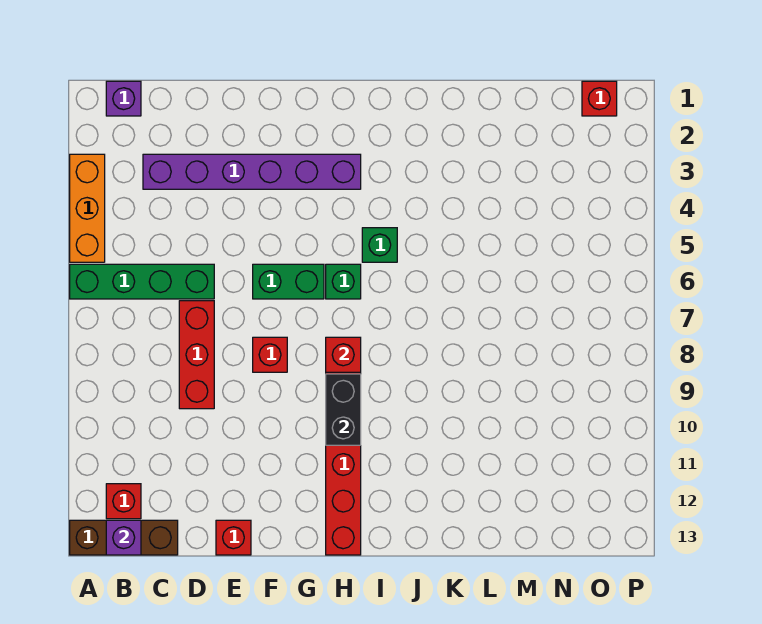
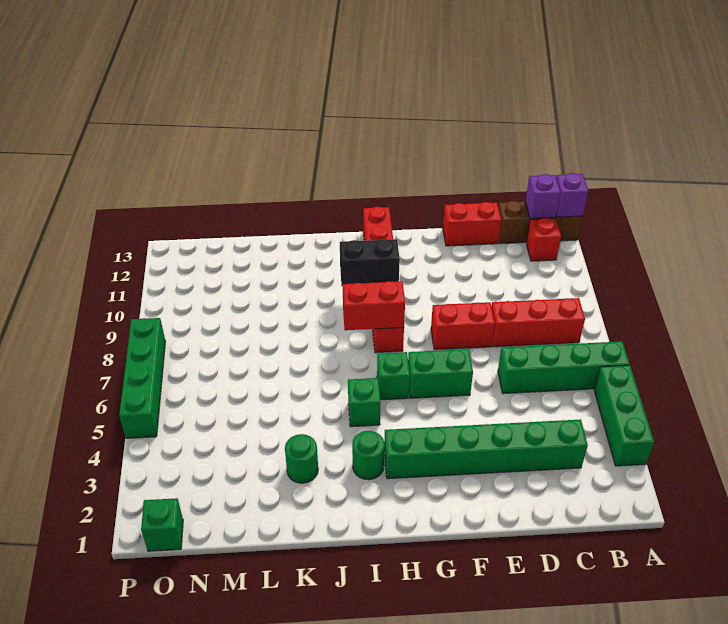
orange brick A3:A5 level 1 -> green brick A3:A5 level 1
purple brick B1 level 1 -> purple brick A13 level 2
purple brick C3:H3 level 1 -> green brick C3:H3 level 1
red brick D7:D9 level 1 -> red brick B8:D8 level 1
red brick E13 level 1 -> red brick D13:E13 level 1
red brick F8 level 1 -> red brick E8:F8 level 1
red brick H8 level 2 -> red brick H8:I8 level 2
black brick H9:H10 level 2 -> black brick H10:I10 level 2
none -> green round brick I3 level 1
none -> green round brick K3 level 1
red brick O1 level 1 -> green brick O1 level 1
none -> green brick P5:P8 level 1

